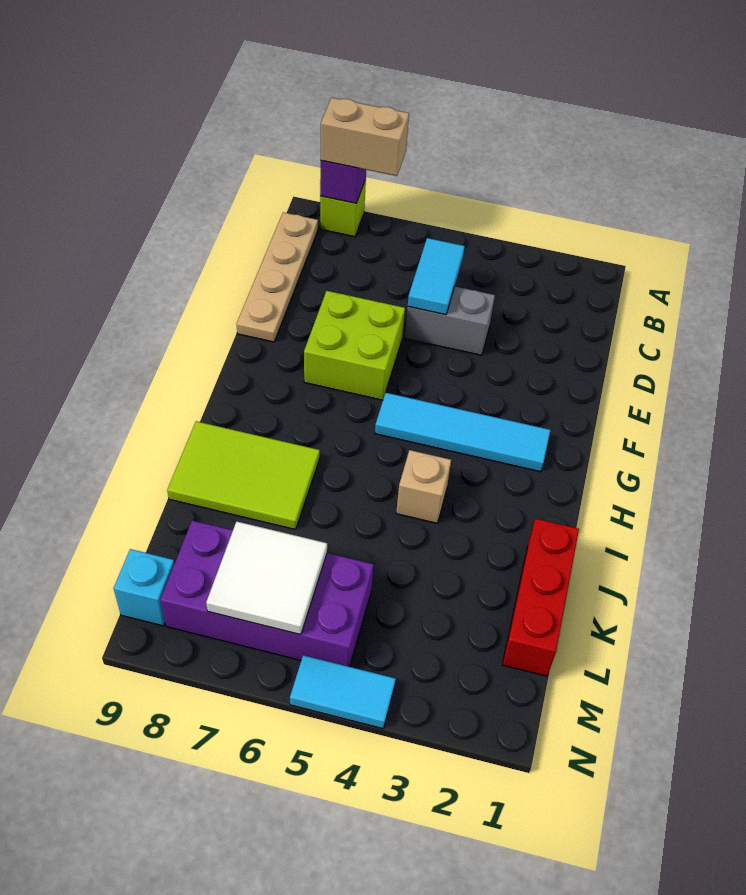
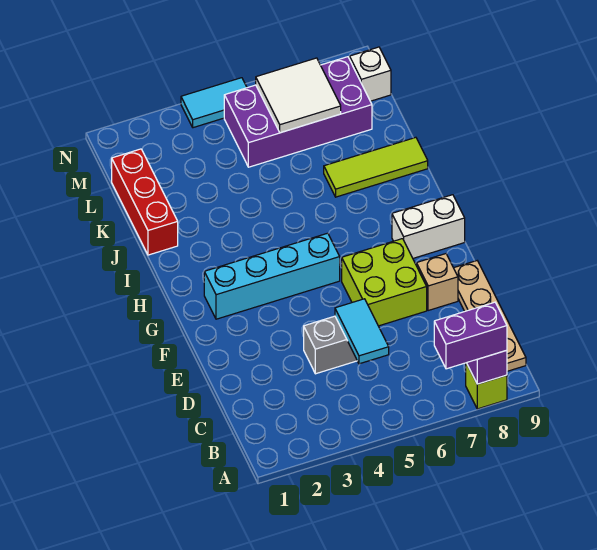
tan brick A7:A8 level 3 -> purple brick A7:A8 level 3
cyan tile G2:G5 level 1 -> cyan brick G2:G5 level 1
none -> white brick G8:G9 level 1
tan brick I4 level 1 -> tan brick E8 level 1
lime tile I7:J9 level 1 -> lime tile J7:J9 level 1
cyan brick M9 level 1 -> white brick M9 level 1

